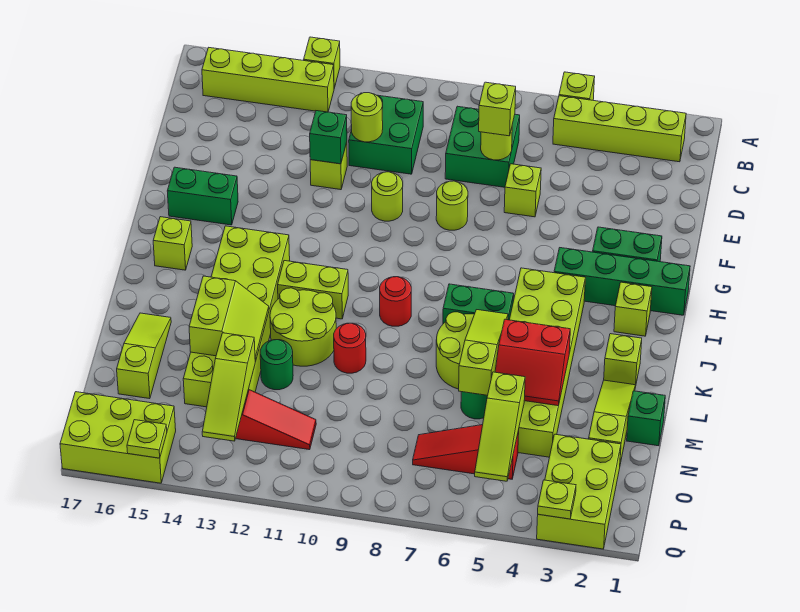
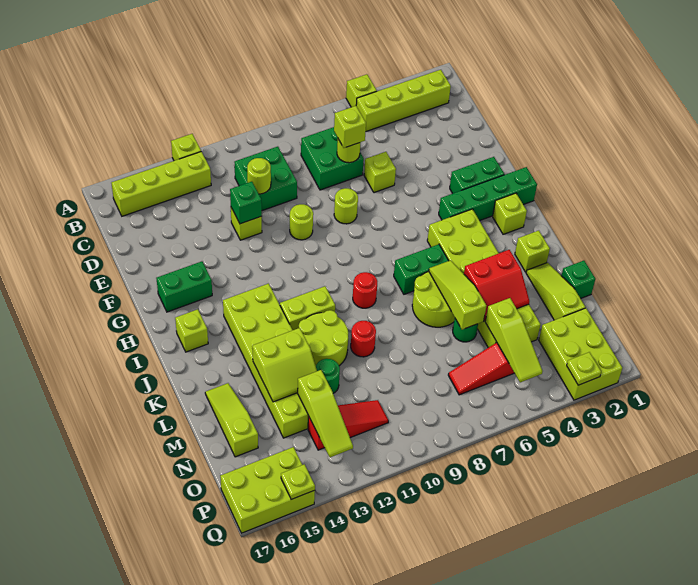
lime slope L13:M14 level 2 top 14 -> lime slope L13:M14 level 2 top L

